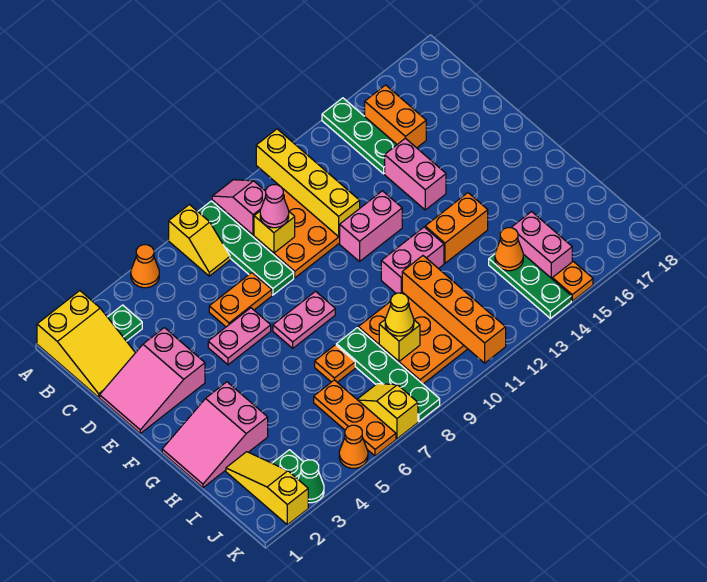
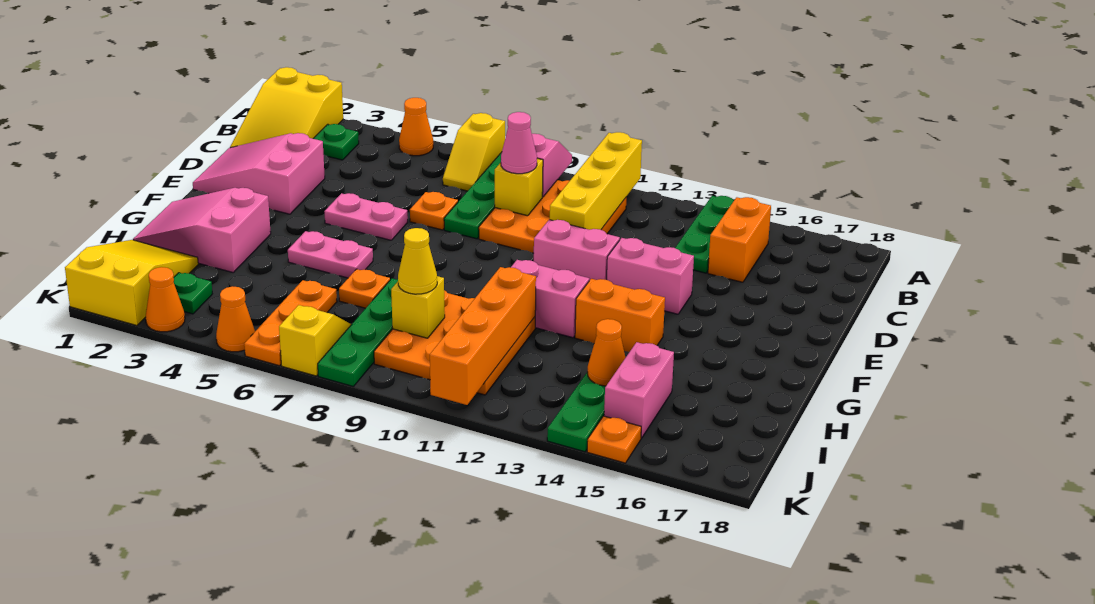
orange plate D6:D7 level 1 -> orange plate D7 level 1
pink brick D14:E14 level 1 -> pink brick E13:E14 level 1
pink plate F7:F8 level 1 -> pink plate G5:G6 level 1
yellow slope I2:K2 level 1 top K -> yellow slope I1:K2 level 1 top K
green cone K3 level 1 -> orange cone K3 level 1

